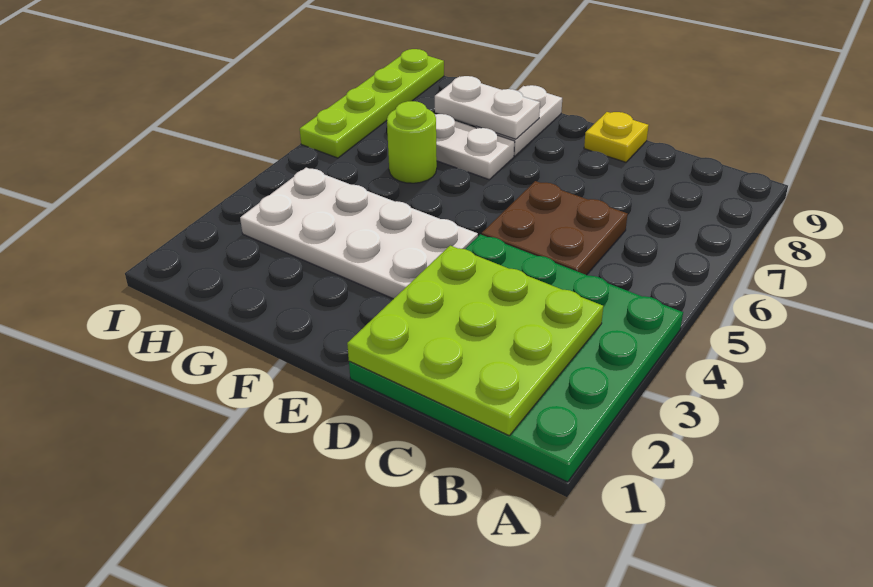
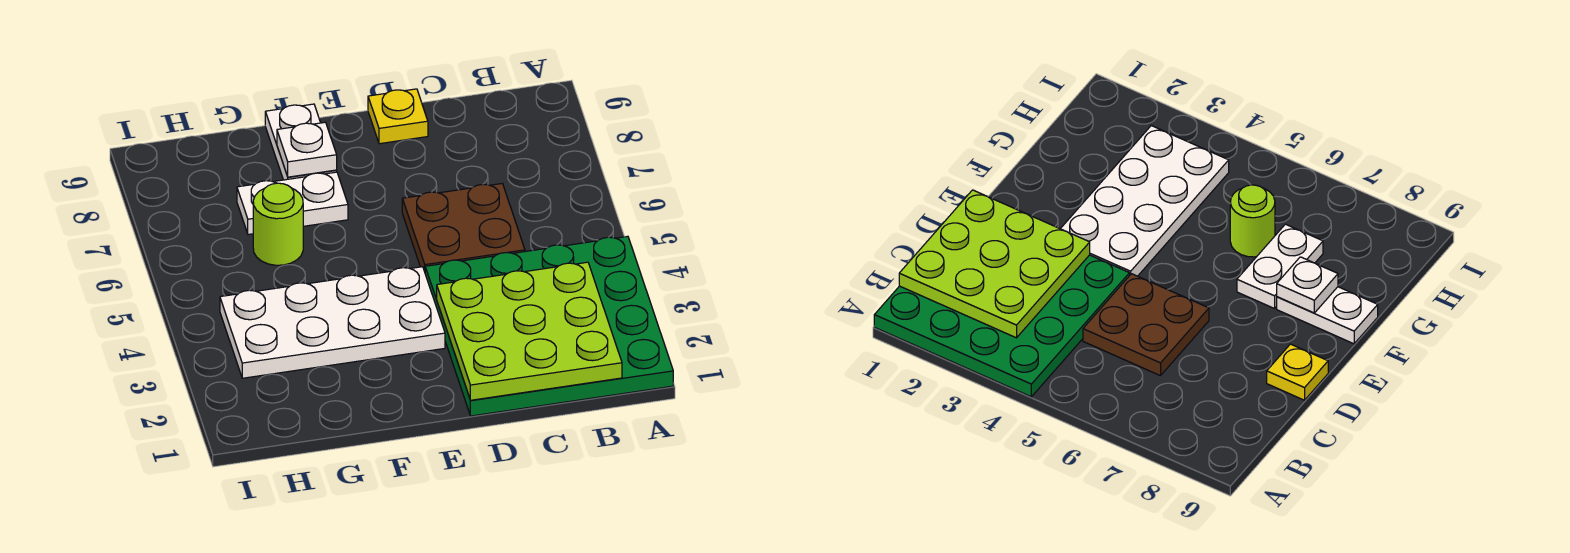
white plate F8:G8 level 2 -> white plate F8 level 2
lime plate I6:I9 level 1 -> none

